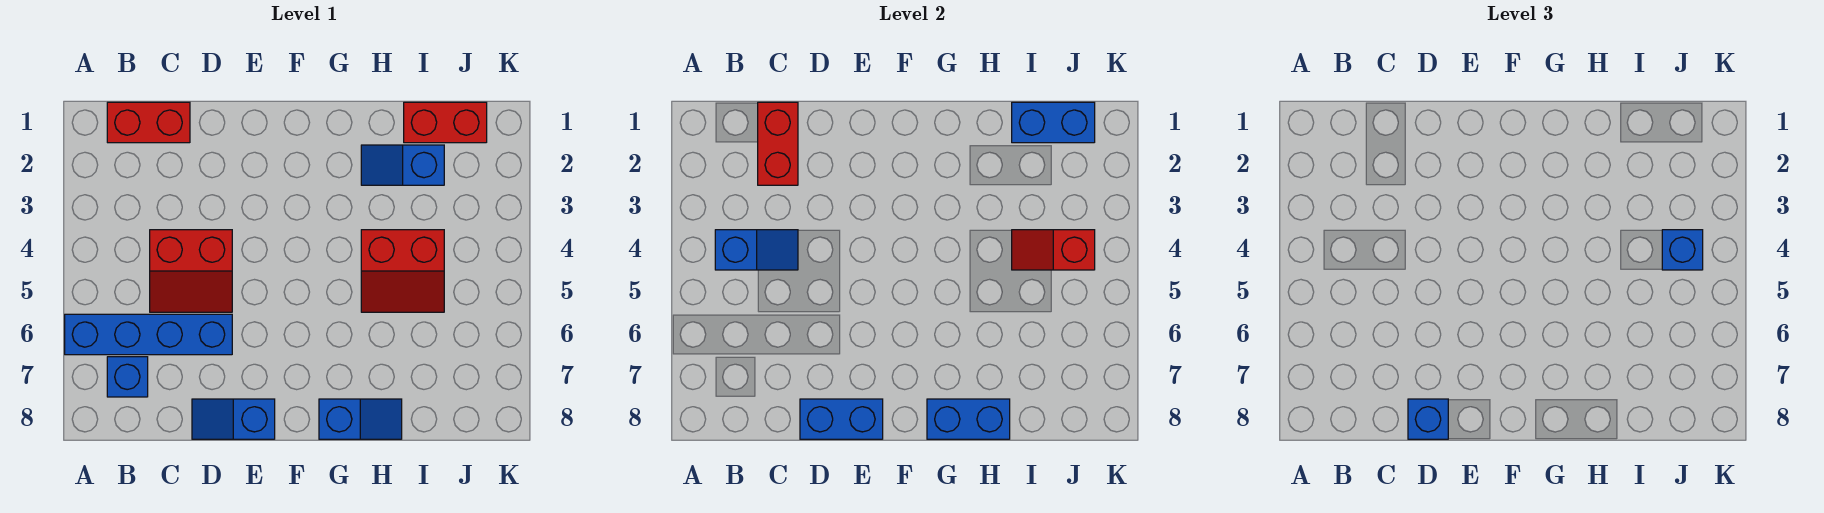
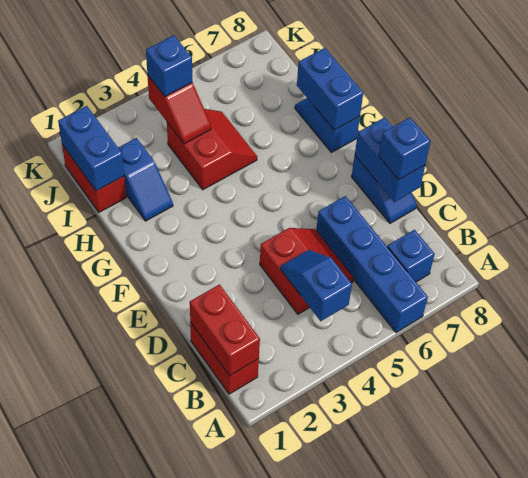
red brick C1:C2 level 2 -> red brick B1:C1 level 2

